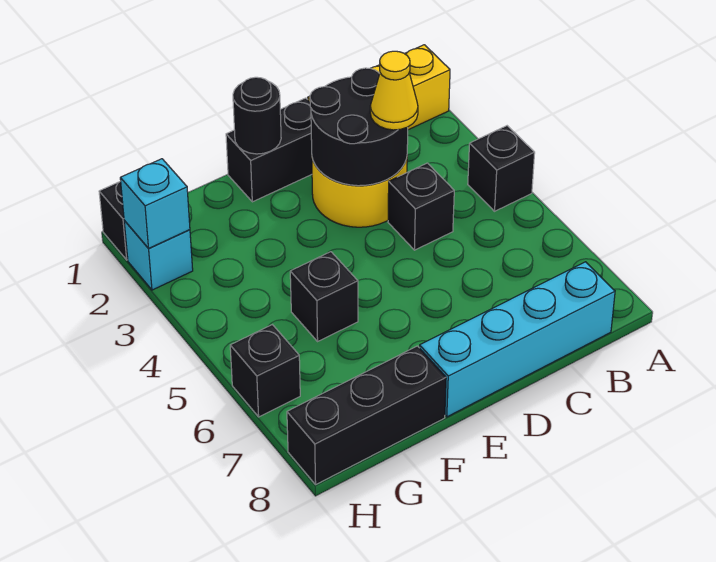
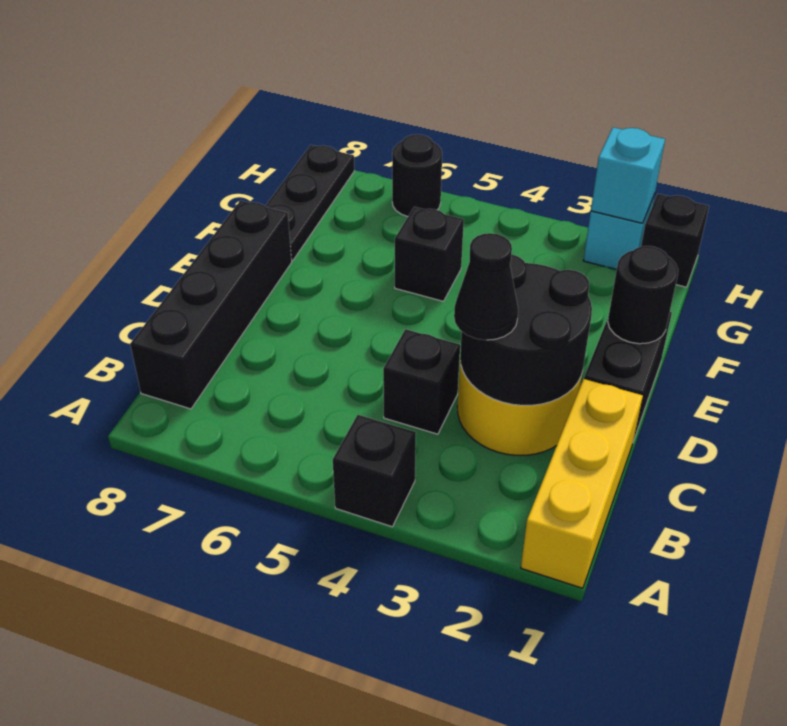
cyan brick B8:E8 level 1 -> black brick B8:E8 level 1
yellow cone C3 level 3 -> black cone C3 level 3
black brick F8:H8 level 1 -> black plate F8:H8 level 1
black brick H6 level 1 -> black round brick H6 level 1

